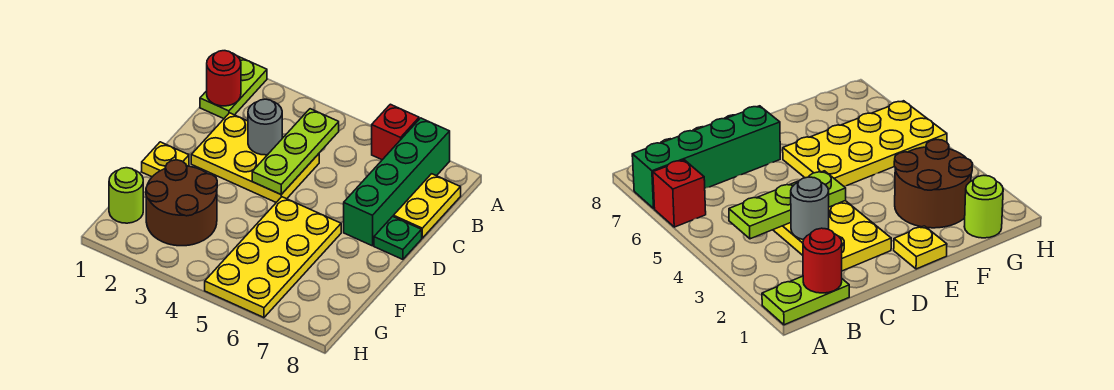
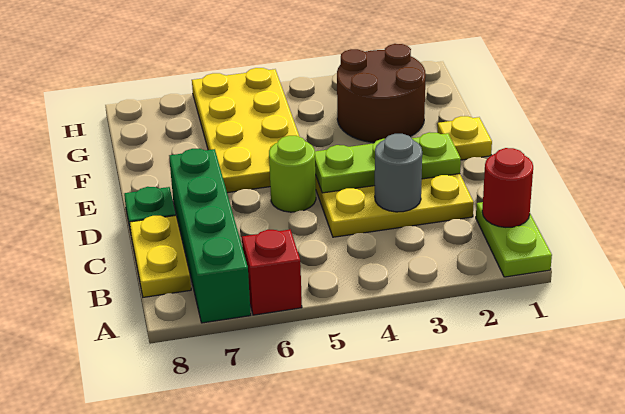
lime plate B4:D4 level 2 -> lime plate D2:D4 level 2
lime round brick G1 level 1 -> lime round brick D5 level 1

